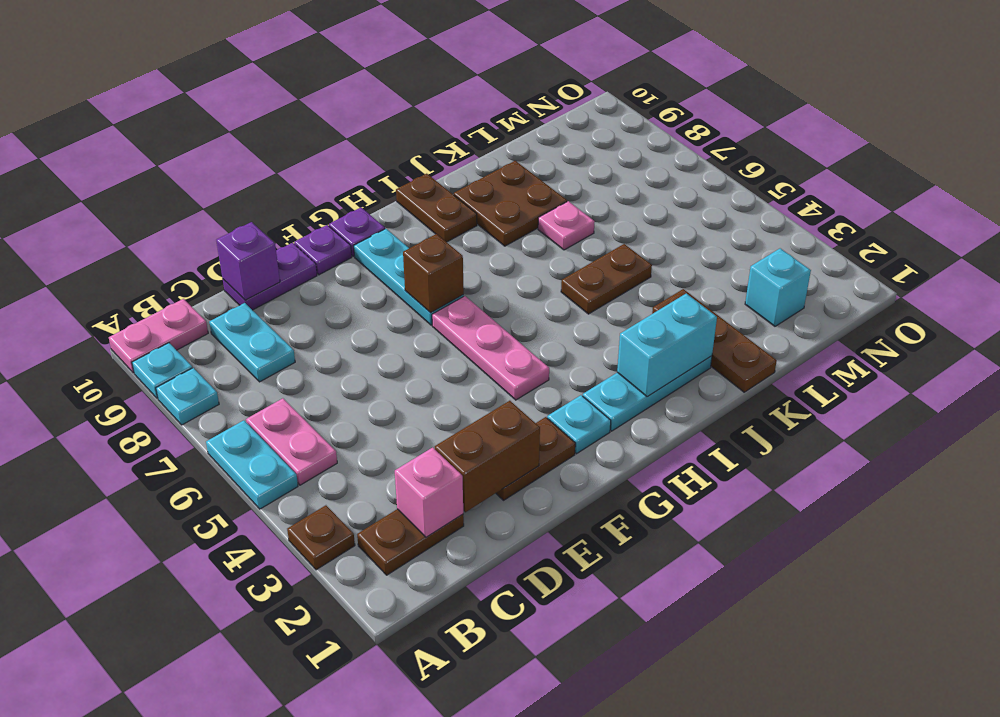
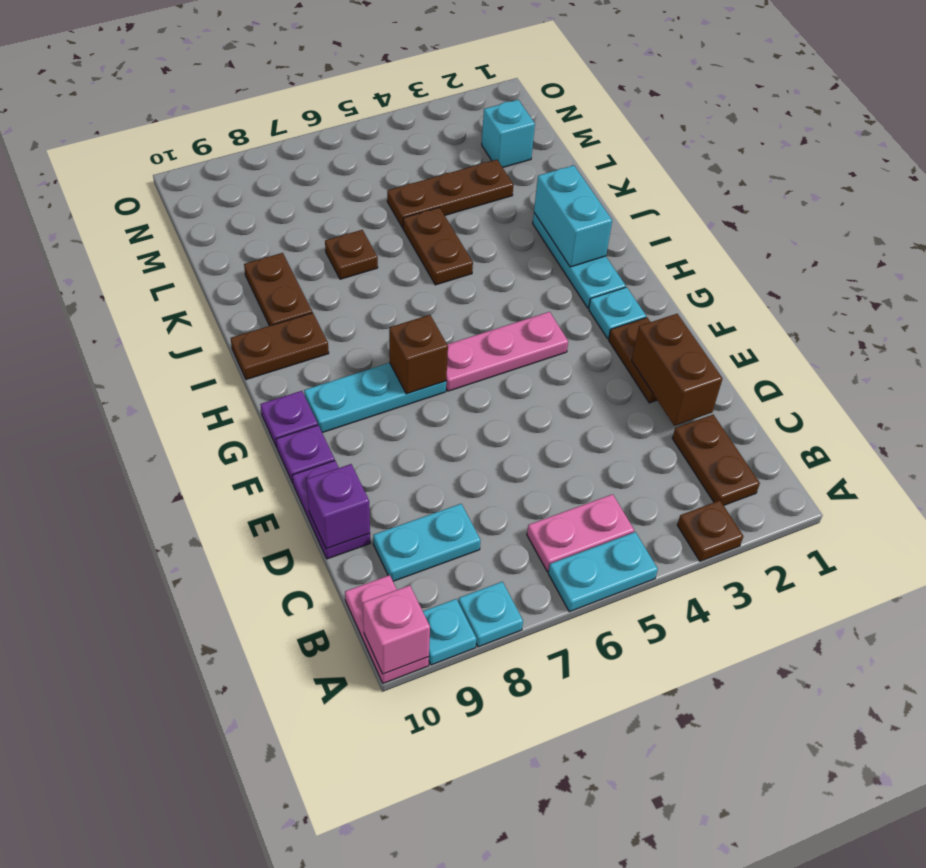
pink brick C2 level 2 -> pink brick A10 level 2
brown plate J8:K9 level 1 -> brown plate J9:K9 level 1
brown plate K1:K3 level 1 -> brown plate L3:L5 level 1
pink plate K7 level 1 -> brown plate K7 level 1

